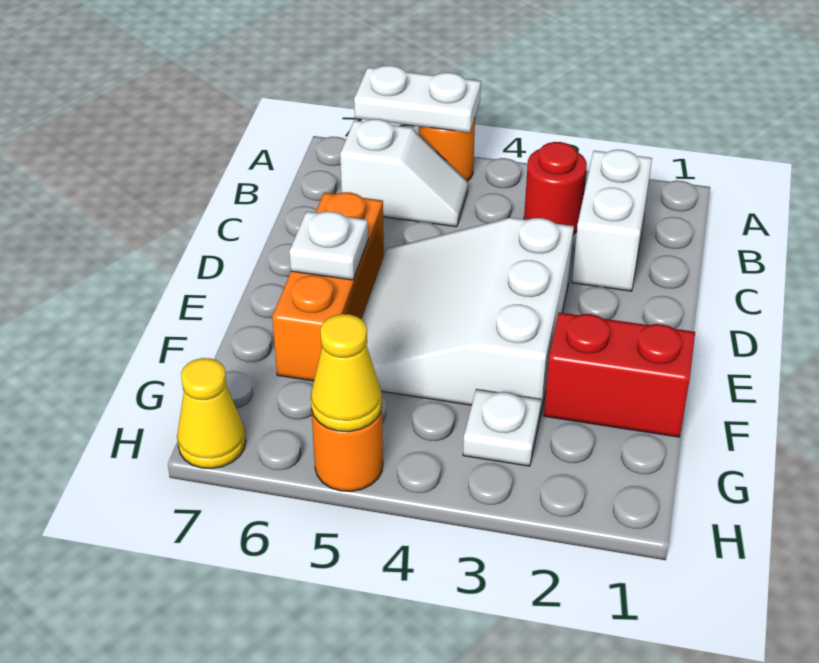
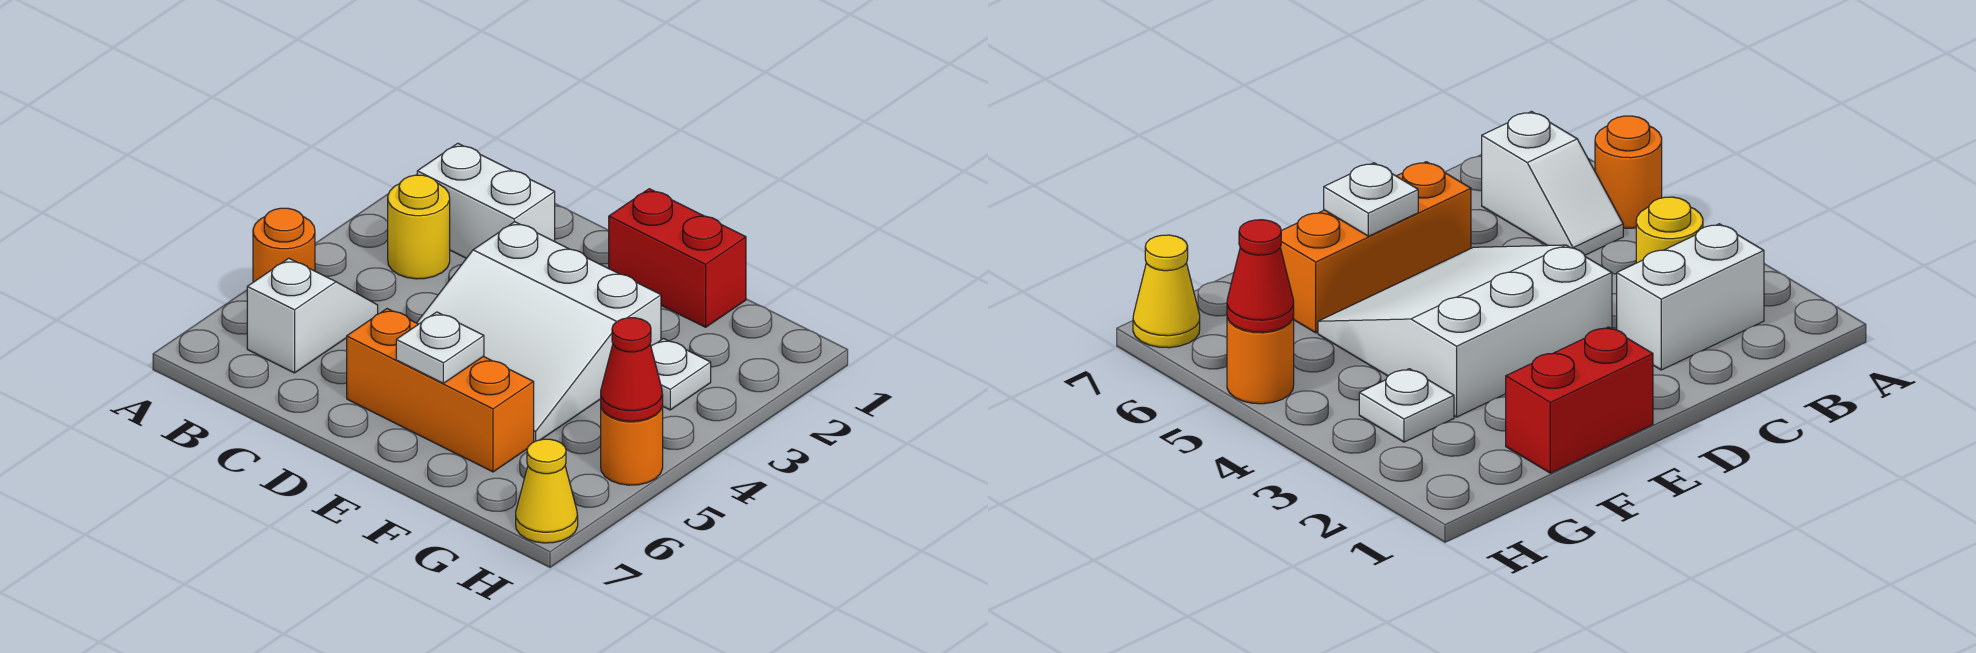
white plate A5:A6 level 2 -> none
red round brick B3 level 1 -> yellow round brick B3 level 1
red brick F1:F2 level 1 -> red brick E1:F1 level 1
yellow cone H5 level 2 -> red cone H5 level 2

